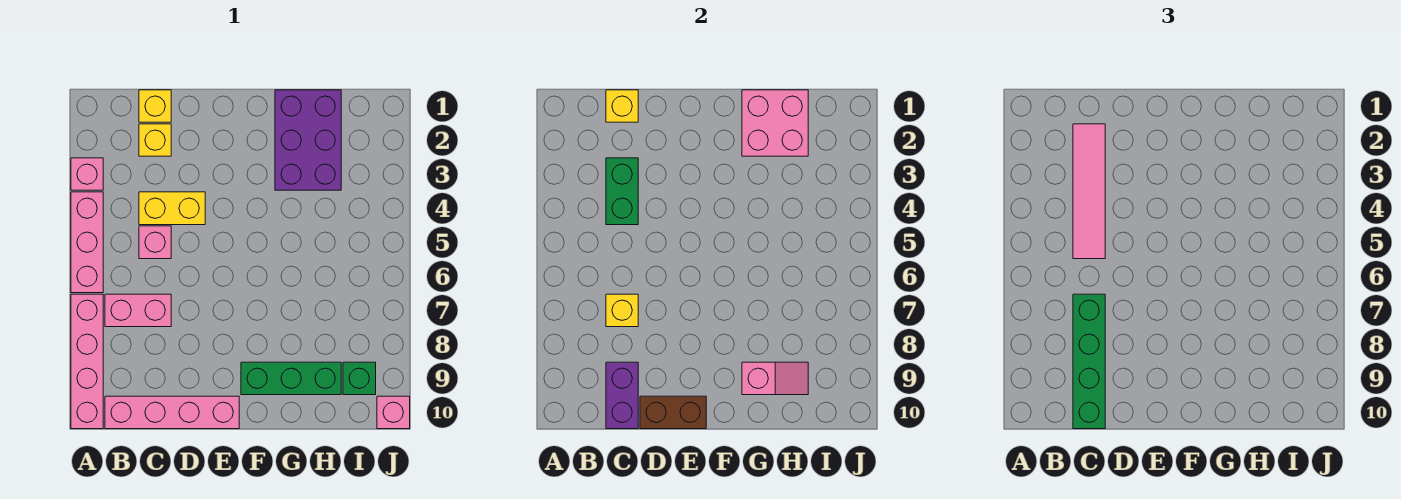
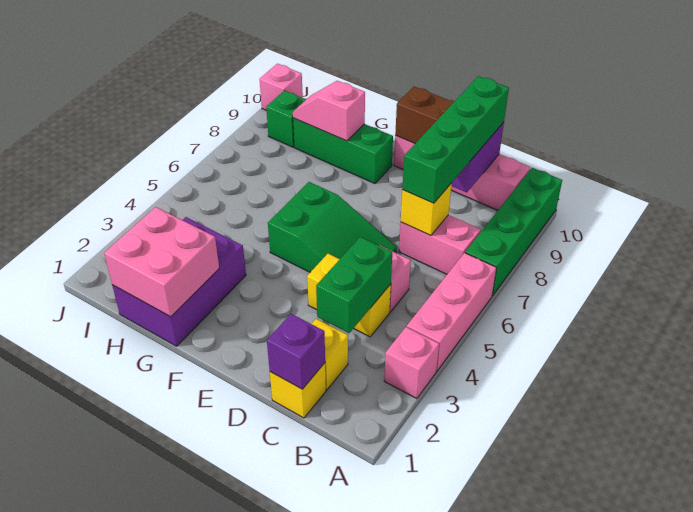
pink brick A7:A10 level 1 -> green brick A7:A10 level 1
yellow brick C1 level 2 -> purple brick C1 level 2
pink tile C2:C5 level 3 -> none
none -> green slope D5:F6 level 1 top F

